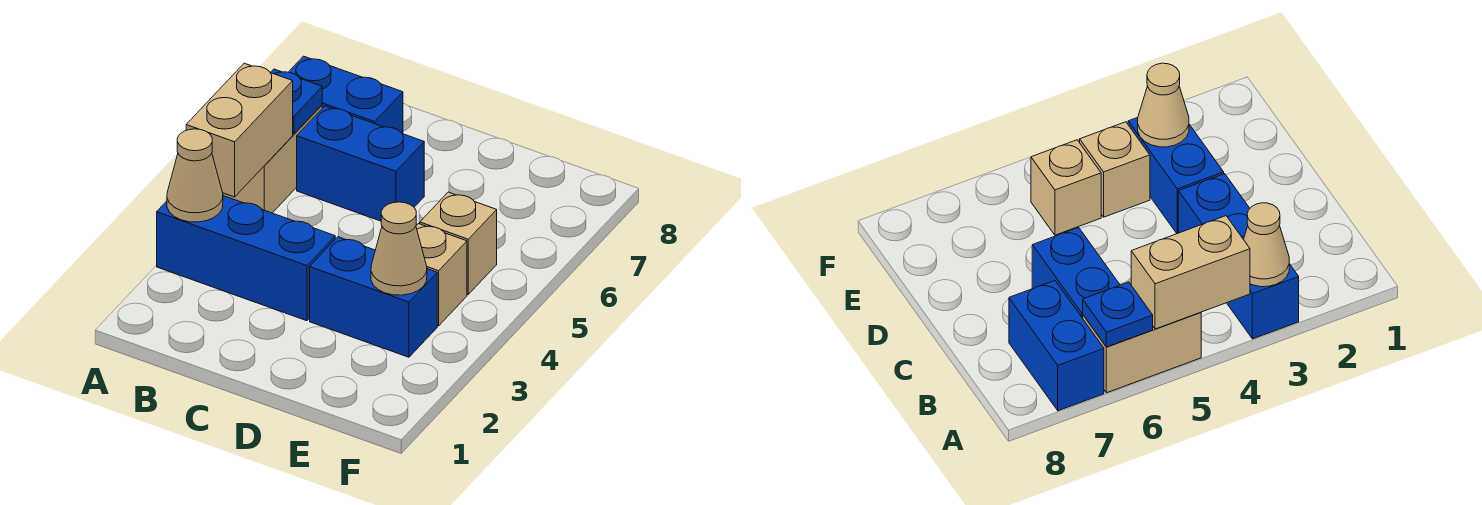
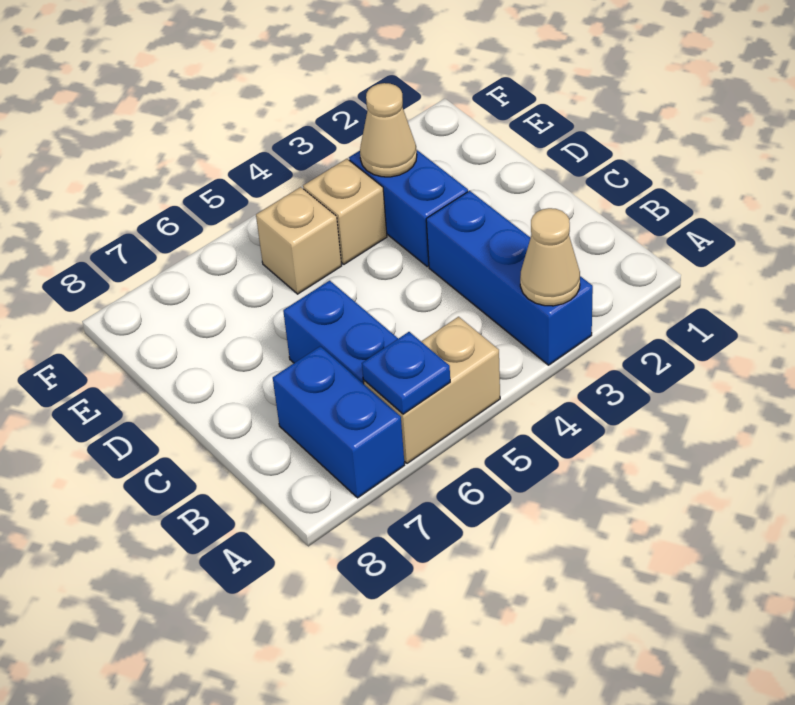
tan brick A4:A5 level 2 -> none

